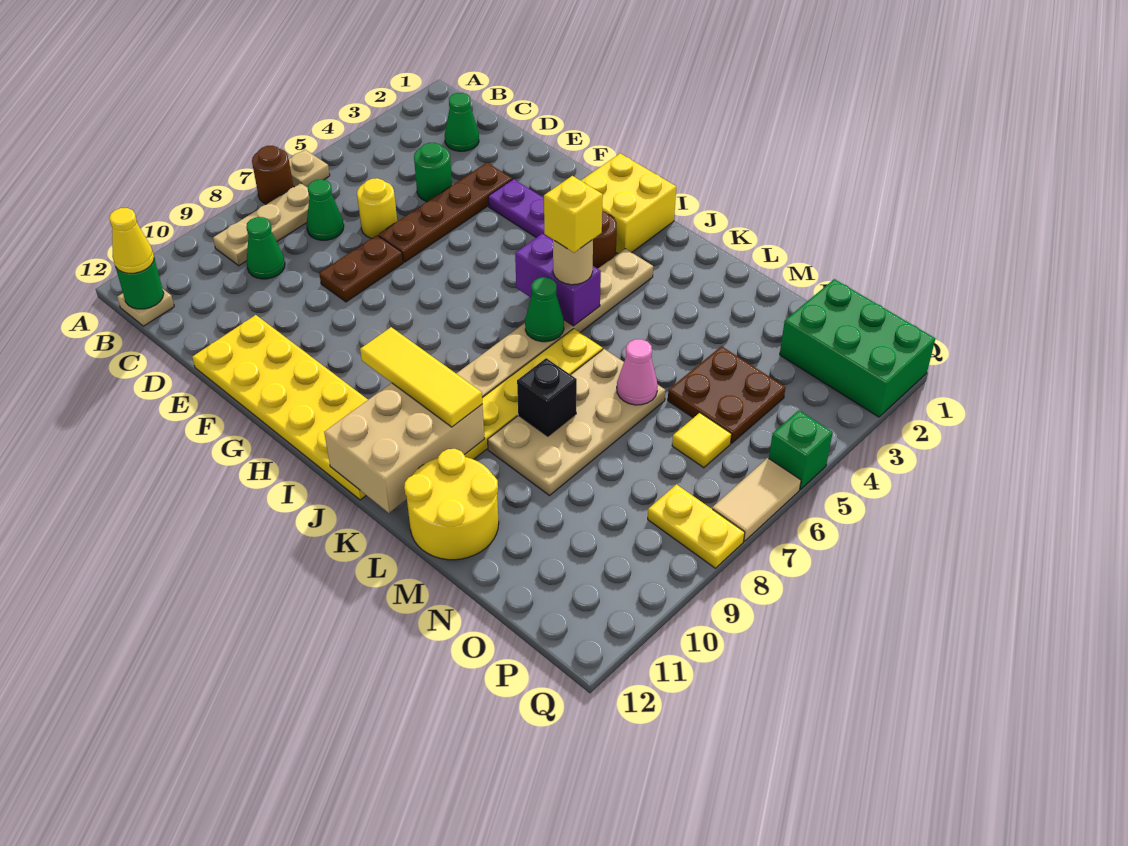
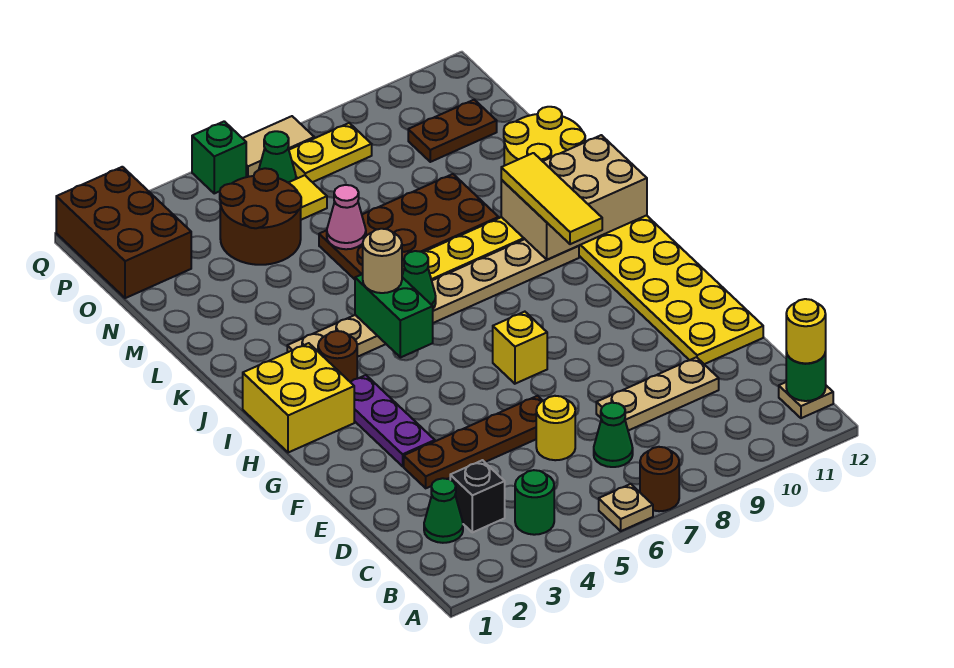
tan plate B7:B9 level 1 -> tan plate D8:D10 level 1
yellow cone B12 level 3 -> yellow round brick B12 level 3
green cone C9 level 1 -> green cone P6 level 1
green round brick D4 level 1 -> green round brick B4 level 1
brown plate E7:E8 level 1 -> brown plate O10:O11 level 1
purple brick I5:J5 level 2 -> green brick I5:J5 level 2
yellow brick J5 level 4 -> yellow brick G7 level 1
tan plate L6:M9 level 1 -> brown plate L6:M9 level 1
black brick L8 level 2 -> black brick C3 level 1
brown plate N4:O5 level 1 -> brown round brick N4:O5 level 1
green brick O1:Q2 level 1 -> brown brick O1:Q2 level 1
yellow plate P8:Q8 level 1 -> yellow plate P7:P8 level 1

